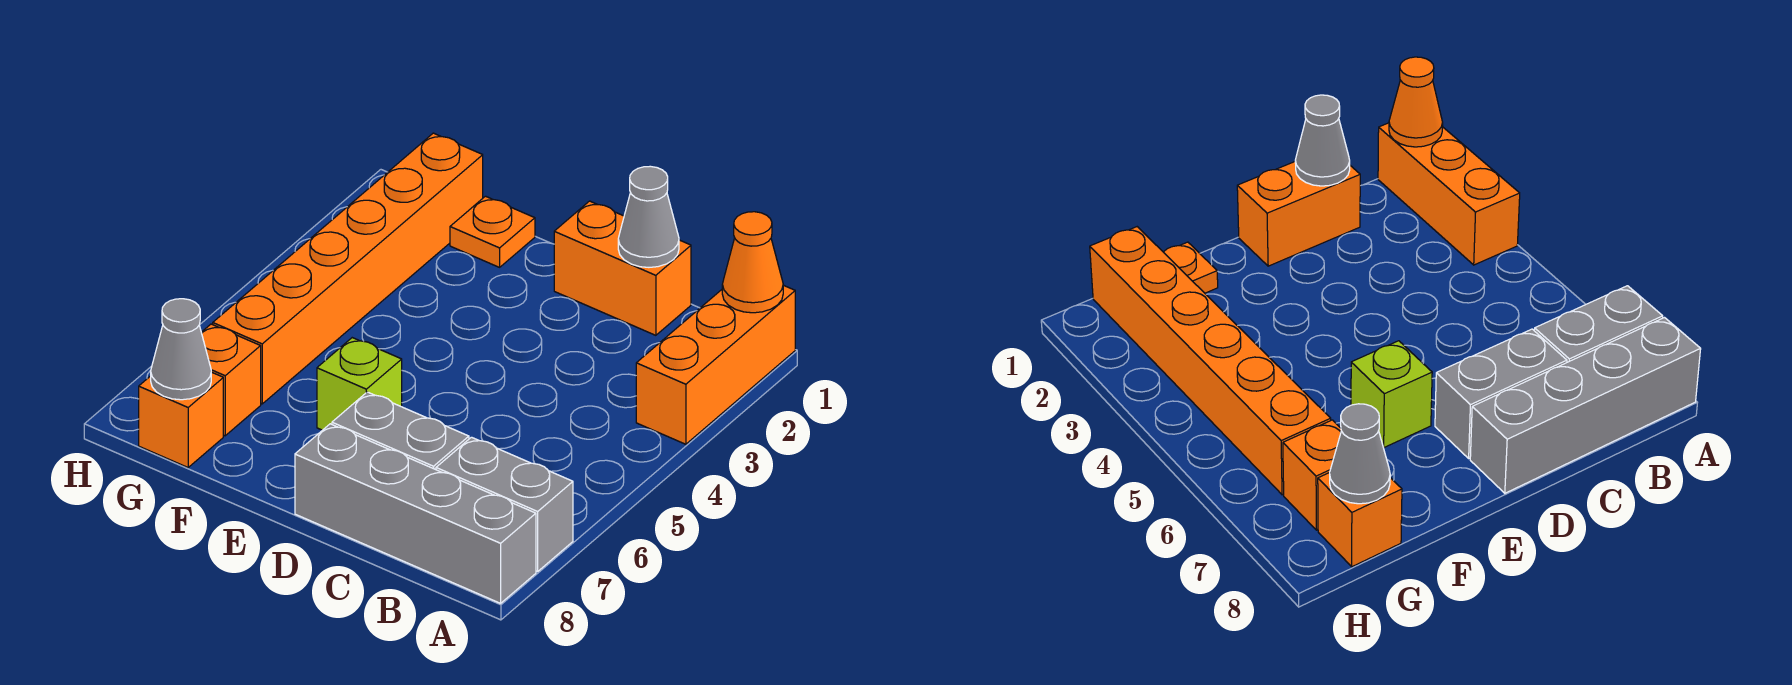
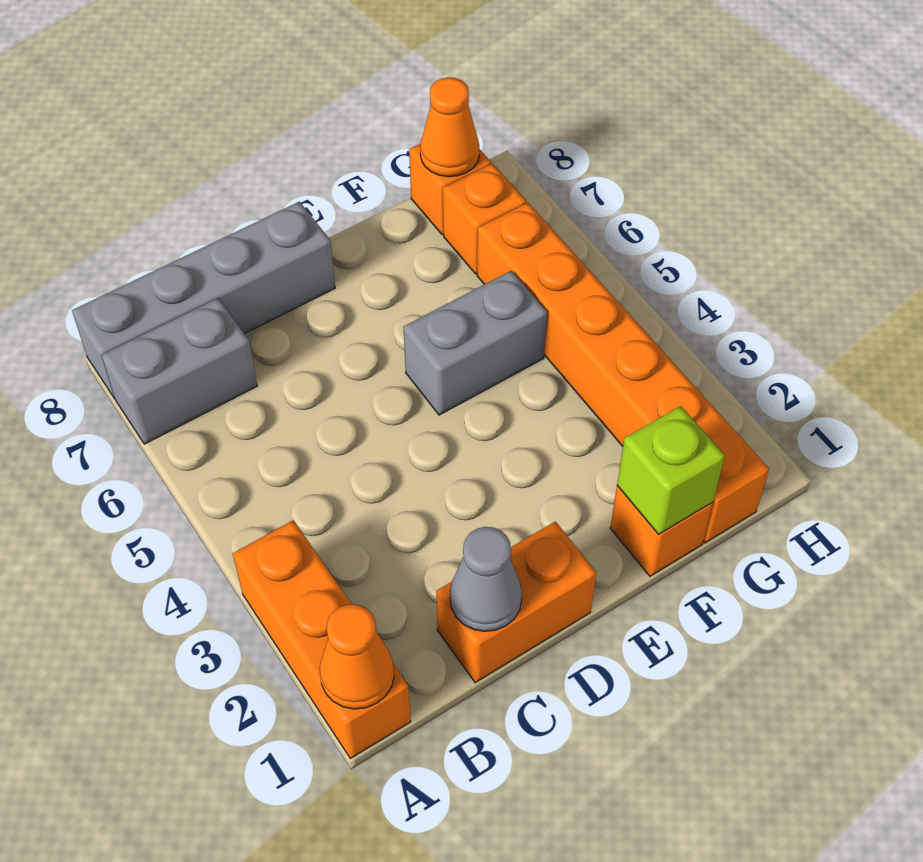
grey brick C7:D7 level 1 -> grey brick E5:F5 level 1
lime brick E6 level 1 -> lime brick F1 level 2
orange plate F1 level 1 -> orange brick F1 level 1
grey cone G8 level 2 -> orange cone G8 level 2

